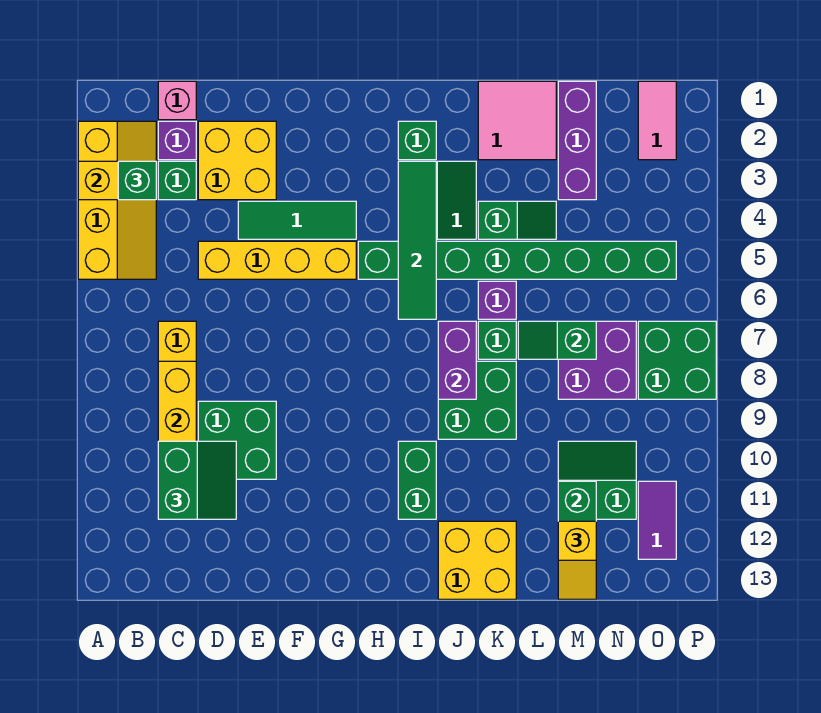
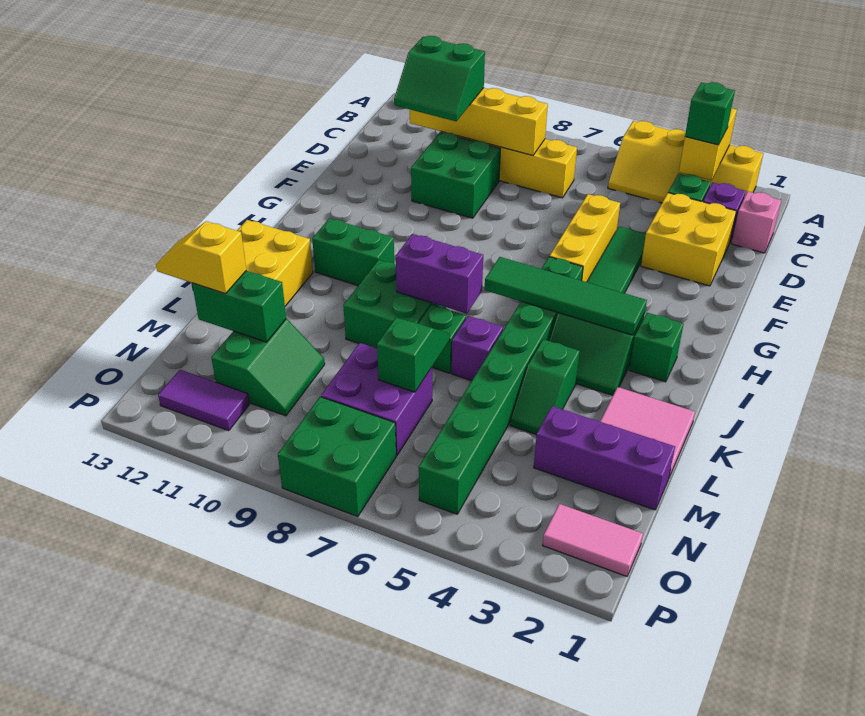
yellow brick D5:G5 level 1 -> yellow brick E5:G5 level 1

